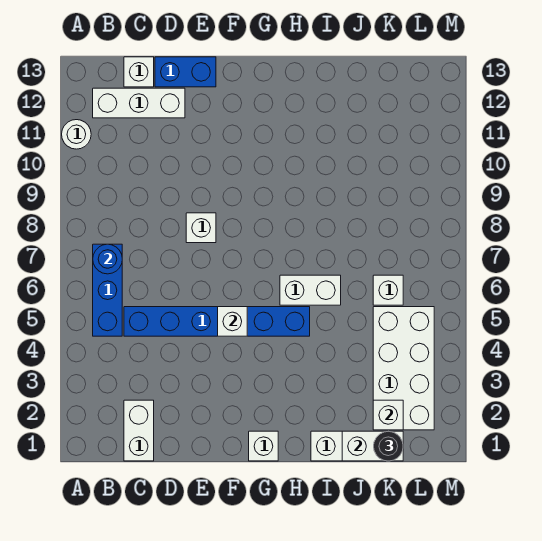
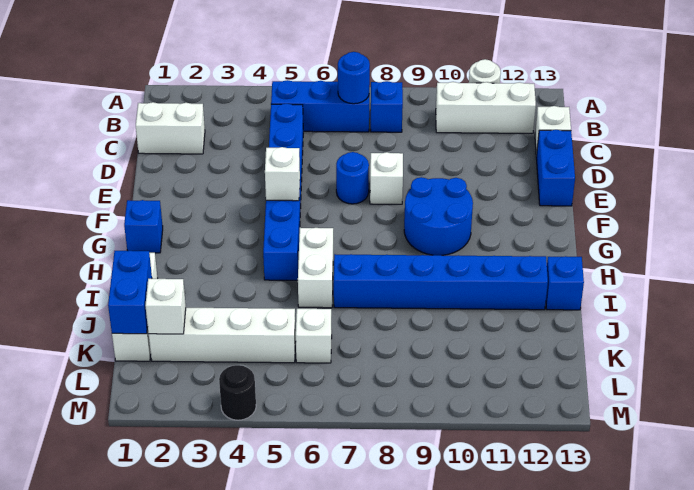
none -> blue brick B8 level 1
white brick B12:D12 level 1 -> white brick B10:B12 level 1
none -> blue round brick E7 level 1
none -> blue round brick F9:G10 level 1
white brick G1 level 1 -> blue brick G1 level 1
none -> blue brick I7:I12 level 1
none -> blue brick I13 level 1
white brick J1:K1 level 2 -> blue brick J1:K1 level 2
black round brick K1 level 3 -> black round brick M4 level 1
white brick K2:L5 level 1 -> white brick K2:K5 level 1

